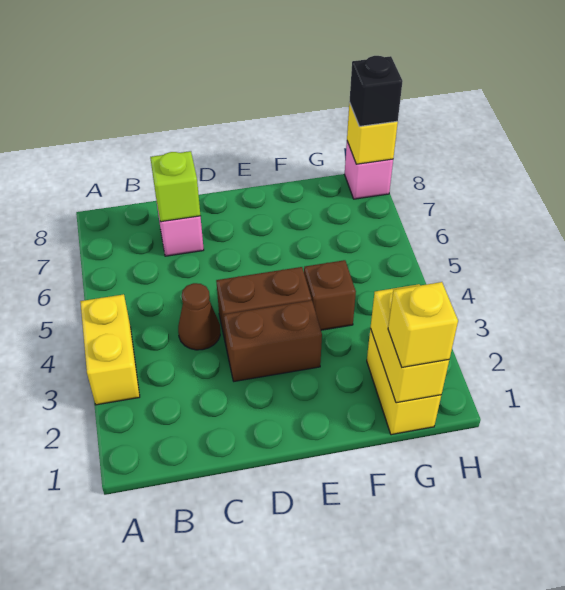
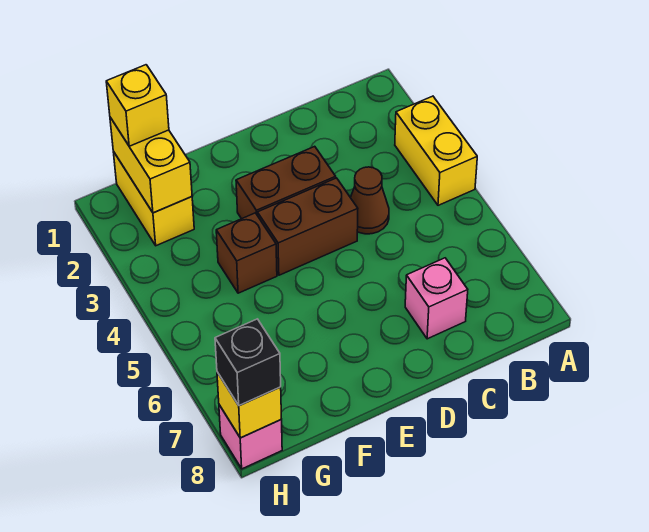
lime brick C7 level 2 -> none

